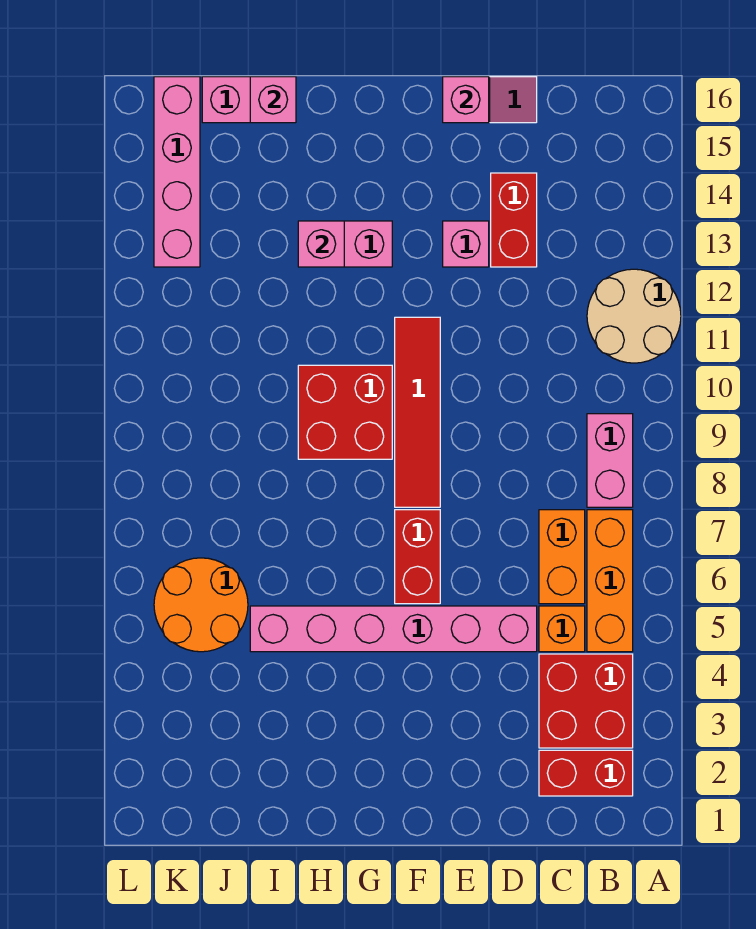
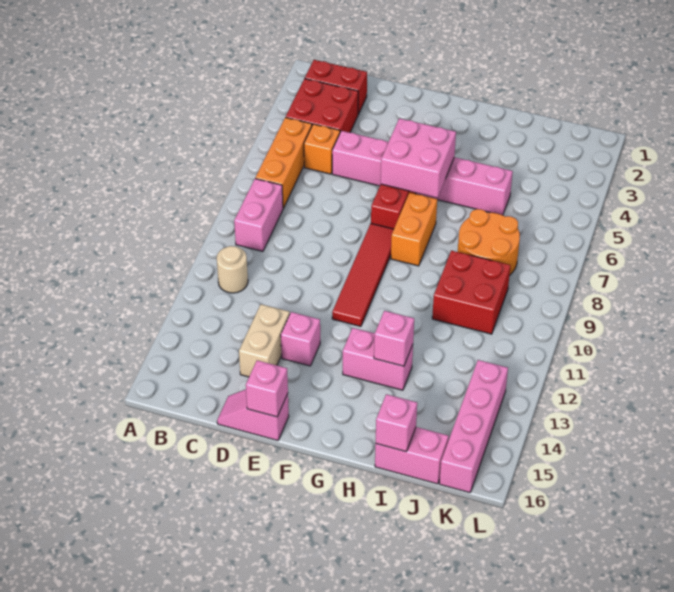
tan round brick A11:B12 level 1 -> tan round brick B11 level 1
orange brick C6:C7 level 1 -> orange brick G7:G8 level 1
red brick D13:D14 level 1 -> tan brick D13:D14 level 1
none -> pink brick F5:G6 level 2
red brick G9:H10 level 1 -> red brick I9:J10 level 1
orange round brick J5:K6 level 1 -> orange round brick I7:J8 level 1

